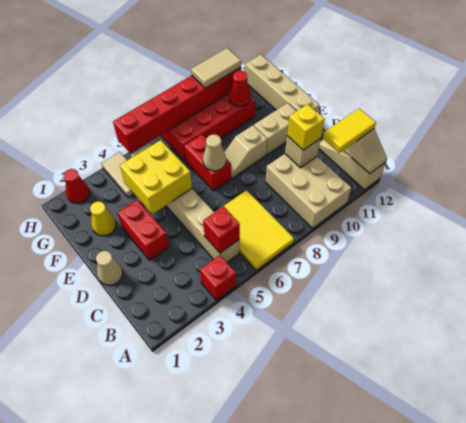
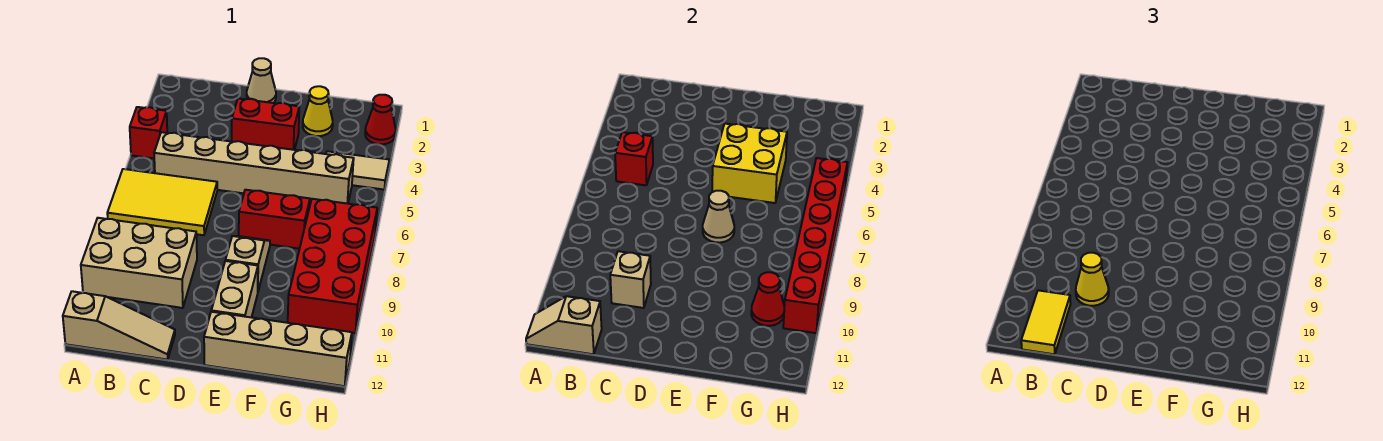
yellow brick C10 level 3 -> yellow cone C10 level 3
tan tile H9:H10 level 3 -> none

